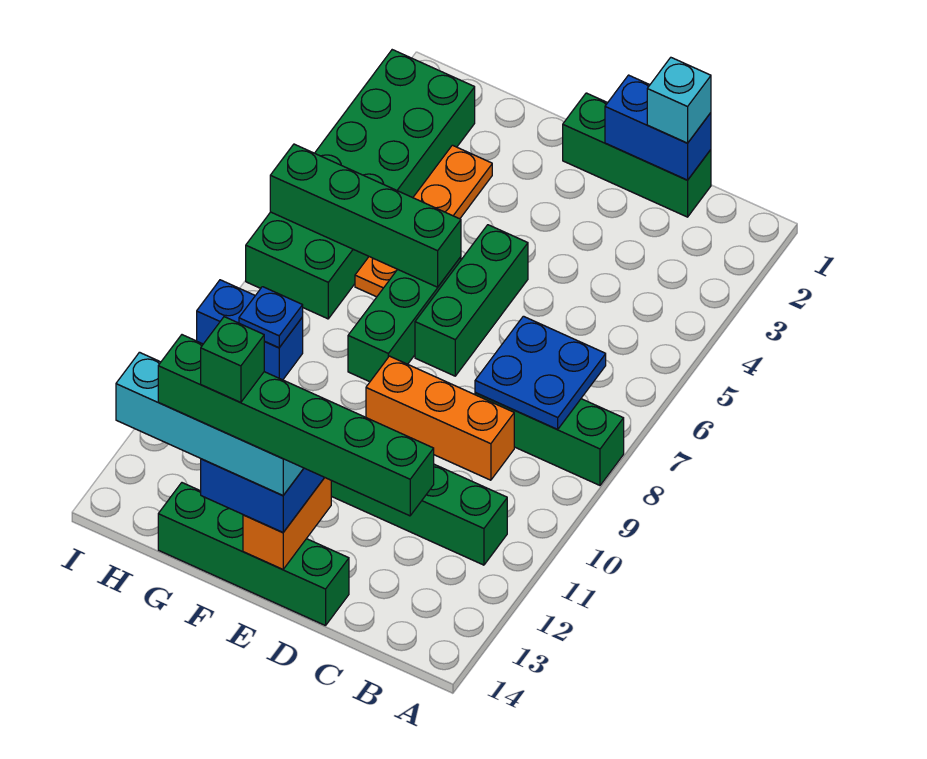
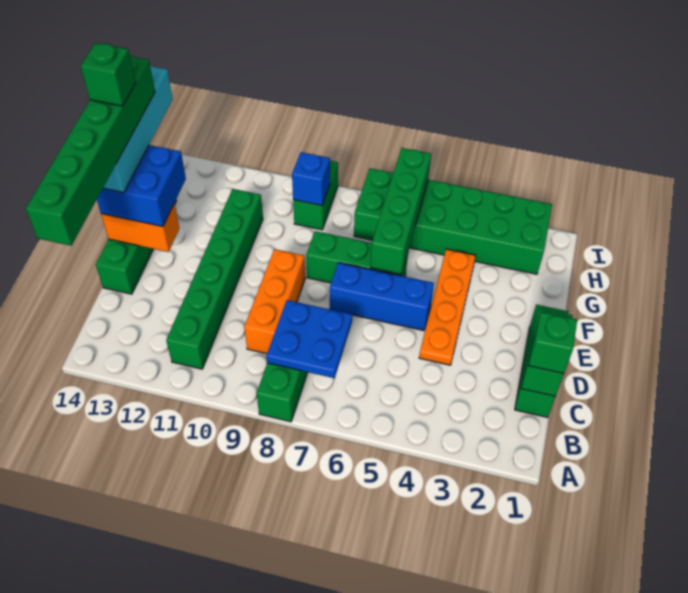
blue brick C1:D1 level 2 -> green brick C1:D1 level 2
cyan brick C1 level 3 -> green brick C1 level 3
green brick E5:E7 level 1 -> blue brick E5:E7 level 1
orange plate G3:G6 level 1 -> orange plate D4:G4 level 1
blue brick H9:I9 level 1 -> green brick H9:I9 level 1
blue plate H9 level 2 -> blue brick H9 level 2

